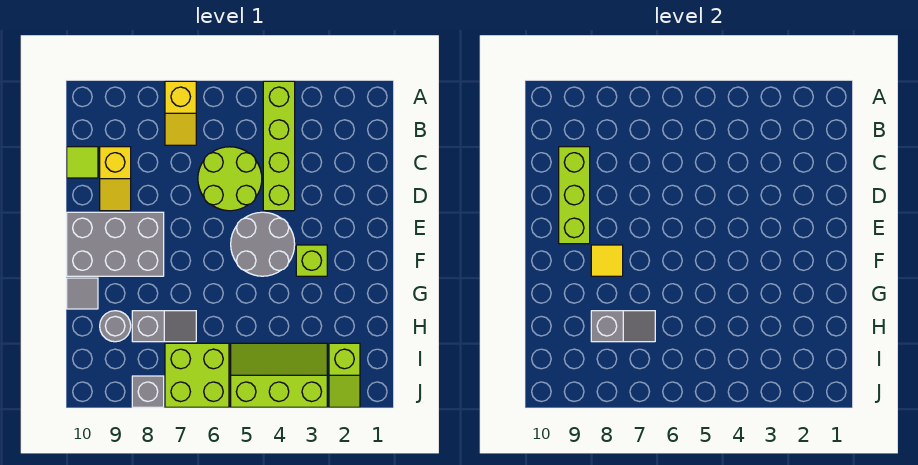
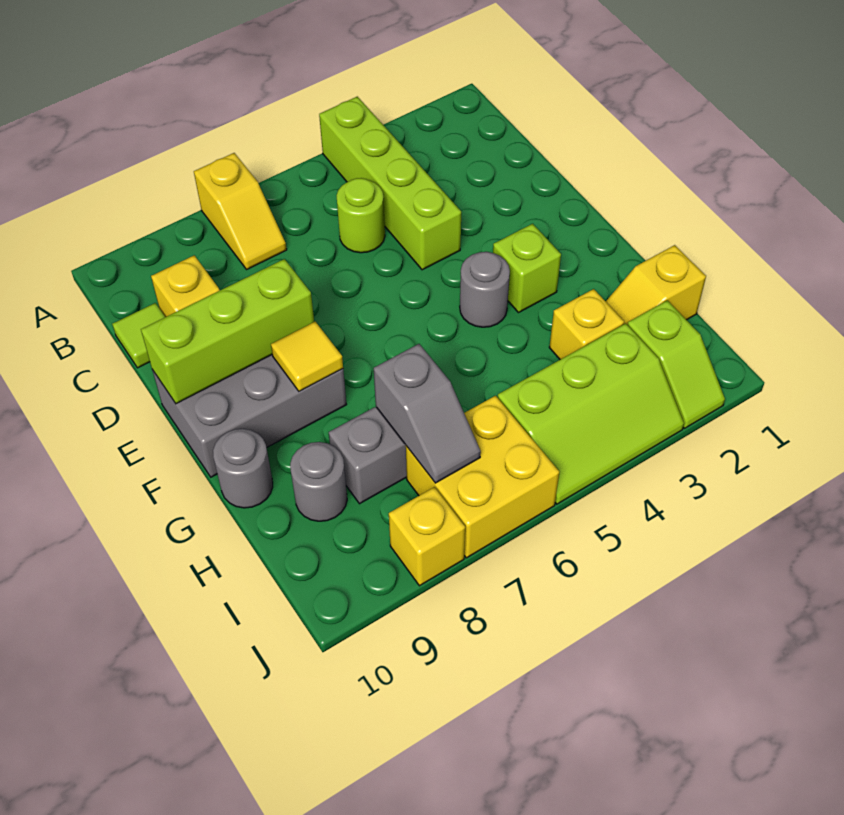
lime round brick C5:D6 level 1 -> lime round brick C5 level 1
lime brick C9:E9 level 2 -> lime brick E8:E10 level 2
grey round brick E4:F5 level 1 -> grey round brick F4 level 1
grey tile G10 level 1 -> grey round brick G10 level 1
none -> yellow slope H1:H2 level 1 top 1
none -> yellow brick H3 level 1
grey slope H7:H8 level 2 top 8 -> grey slope H7:I7 level 2 top H
lime slope I3:J5 level 1 top J -> lime slope I3:J5 level 1 top I
lime brick I6:J7 level 1 -> yellow brick I6:J7 level 1
grey brick J8 level 1 -> yellow brick J8 level 1

